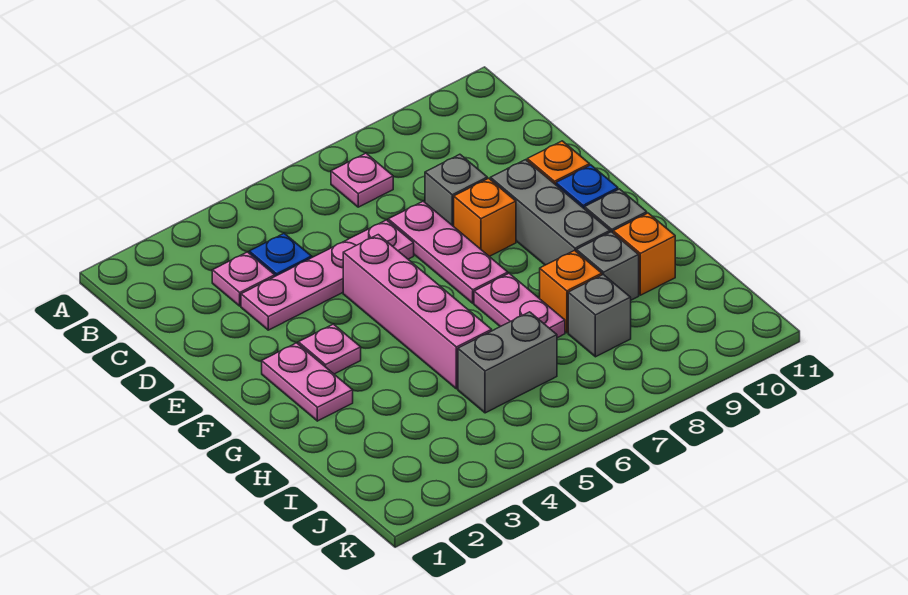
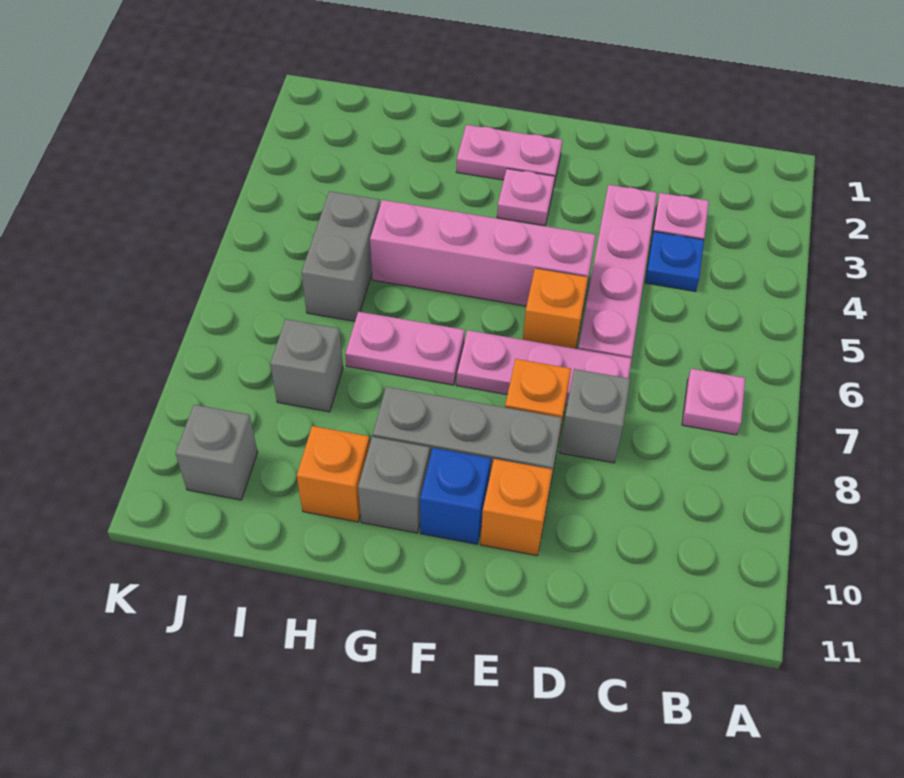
orange brick H8 level 1 -> orange brick E6 level 1
grey brick H9 level 1 -> grey brick J10 level 1

